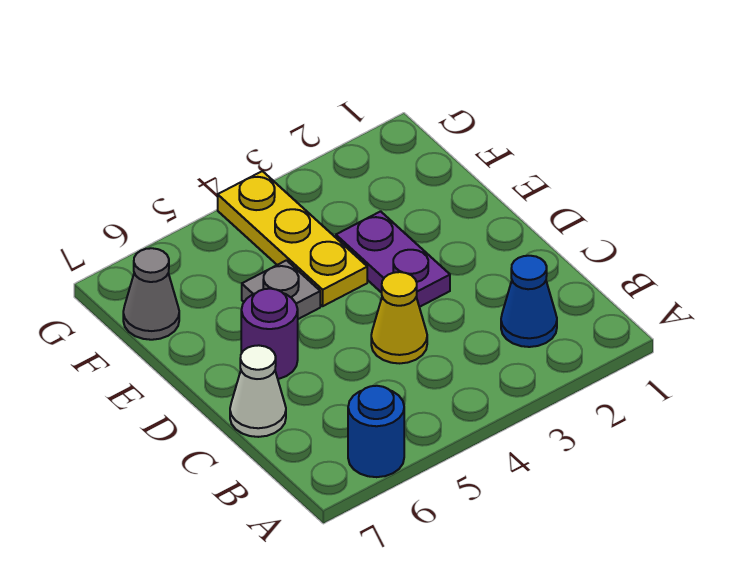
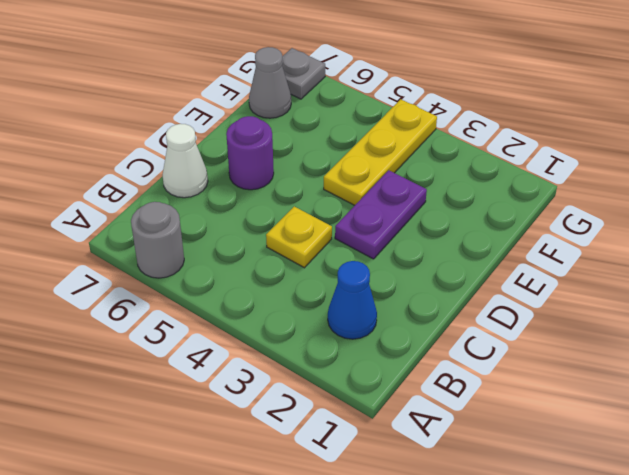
blue round brick A6 level 1 -> grey round brick A6 level 1
yellow cone C4 level 1 -> yellow plate C4 level 1
grey plate E5 level 1 -> grey plate G7 level 1

